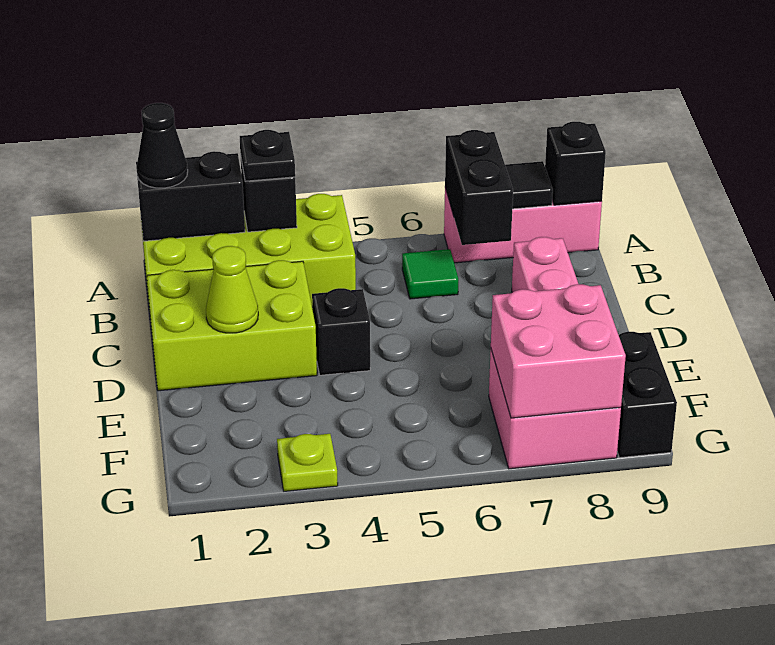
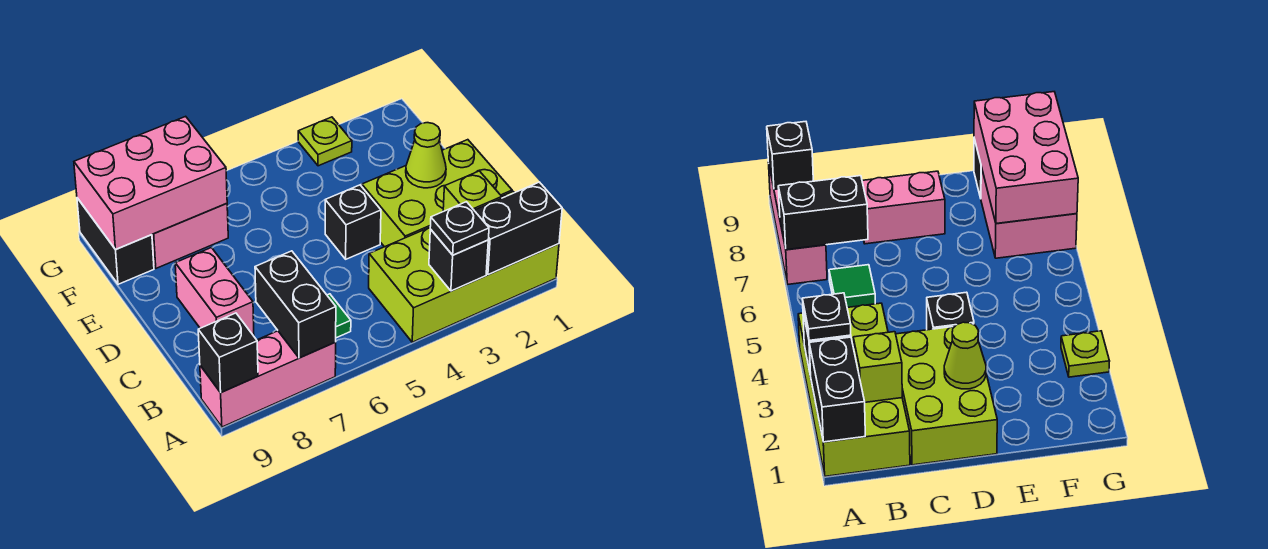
black cone A1 level 3 -> none
black tile A8 level 2 -> none
none -> lime brick B2 level 2
pink brick F7:G8 level 2 -> pink brick F7:G9 level 2

